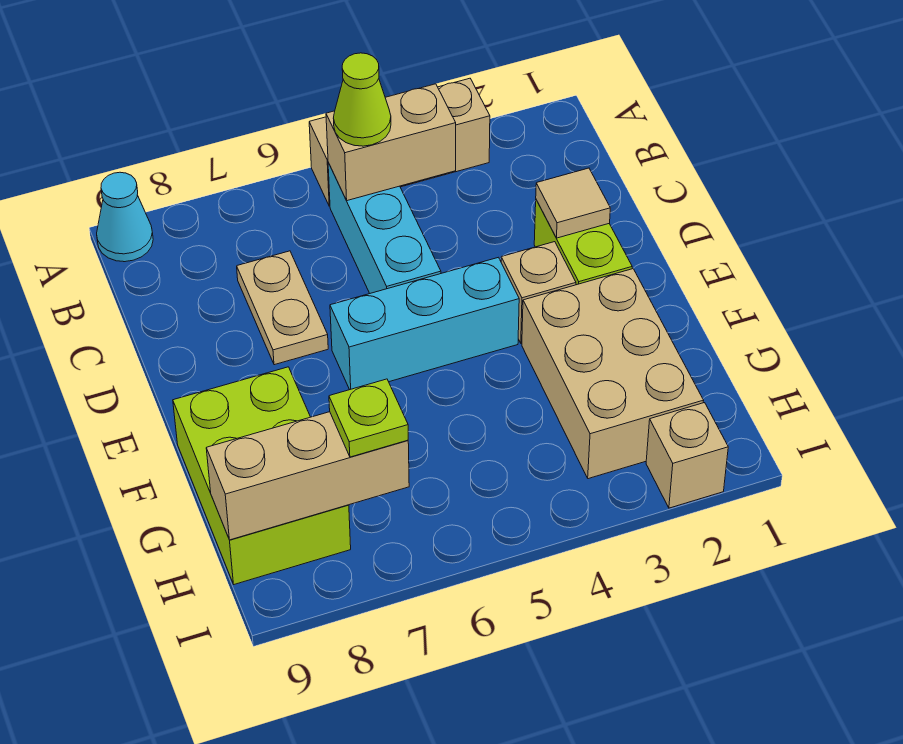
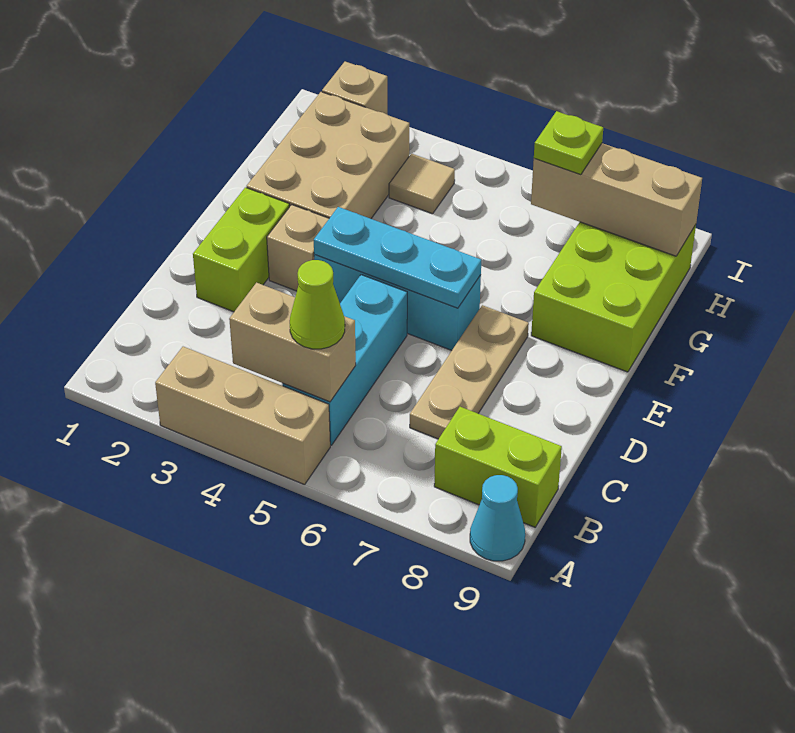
none -> lime brick B8:B9 level 1
tan plate C7:D7 level 1 -> tan plate C7:E7 level 1
tan tile D2 level 2 -> tan tile H4 level 1
none -> cyan plate E4:E6 level 2

